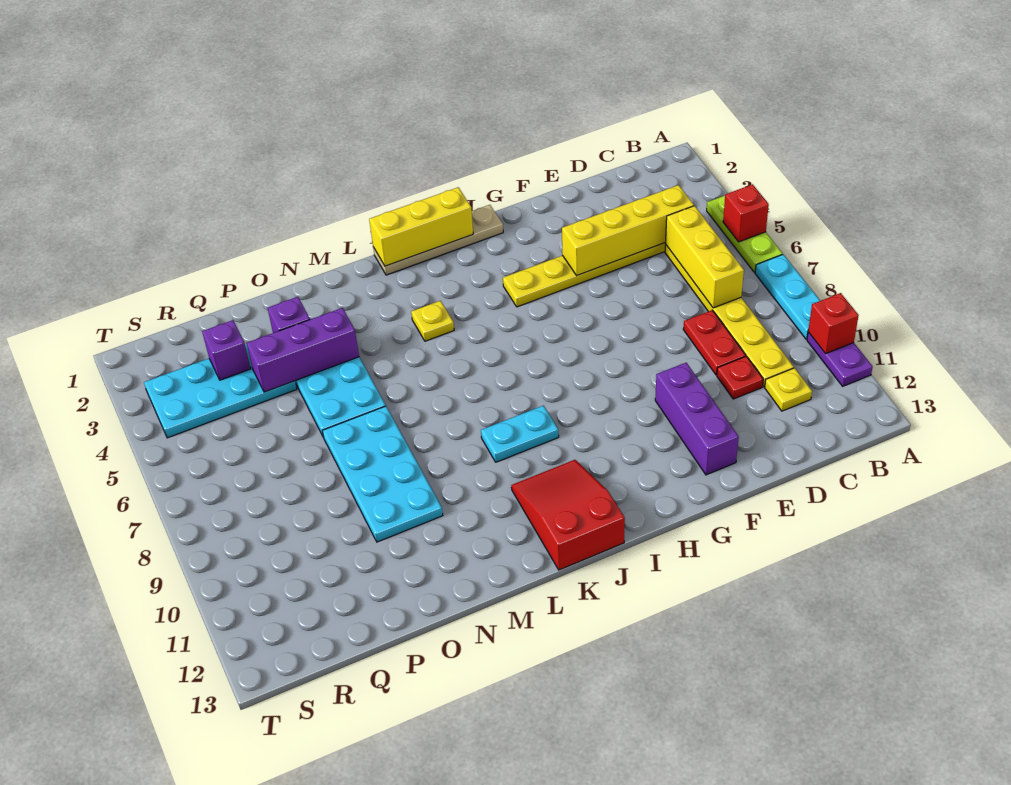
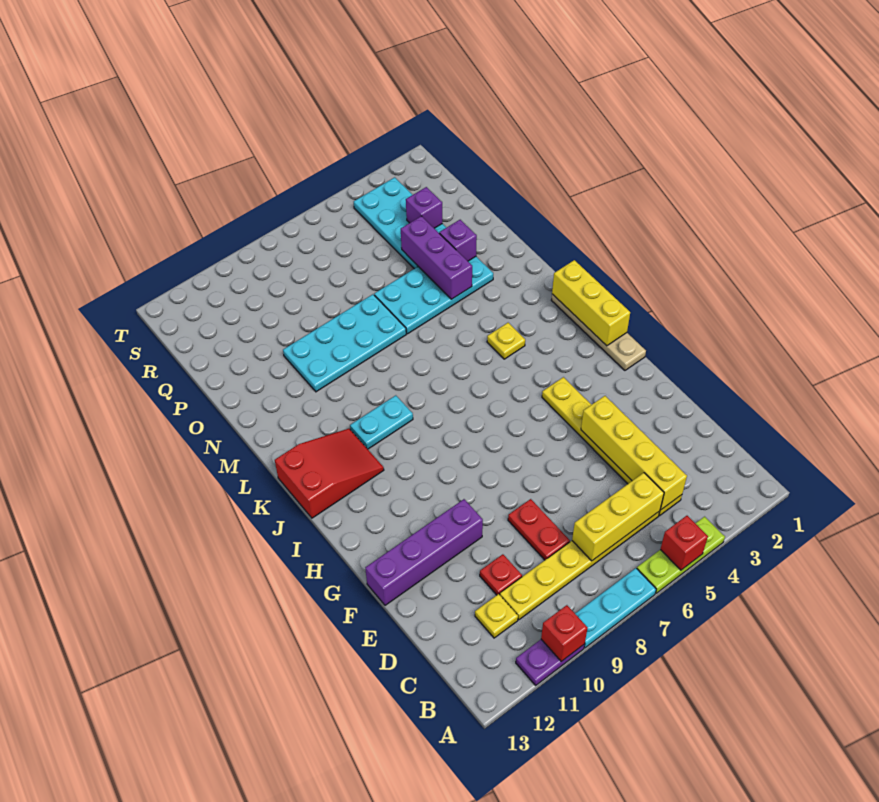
red plate D8:D9 level 1 -> red plate D8:E8 level 1
purple brick F10:F12 level 1 -> purple brick F10:F13 level 1
cyan plate J9:K9 level 1 -> cyan plate K9:K10 level 1

